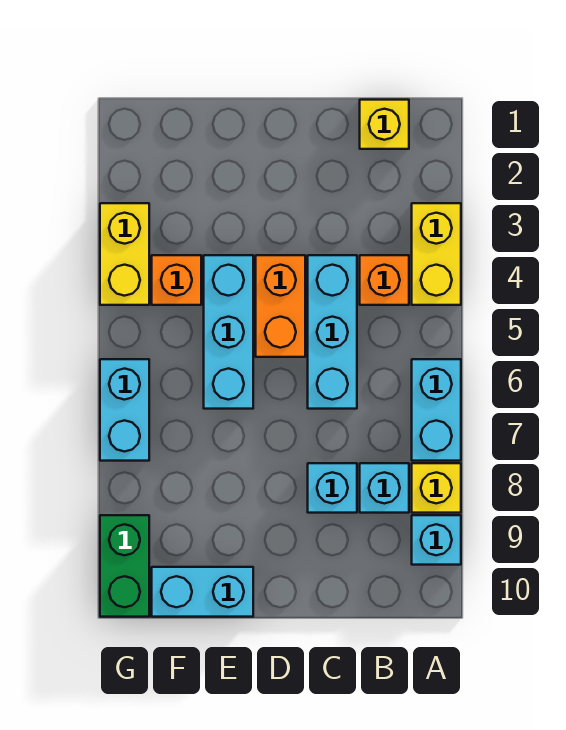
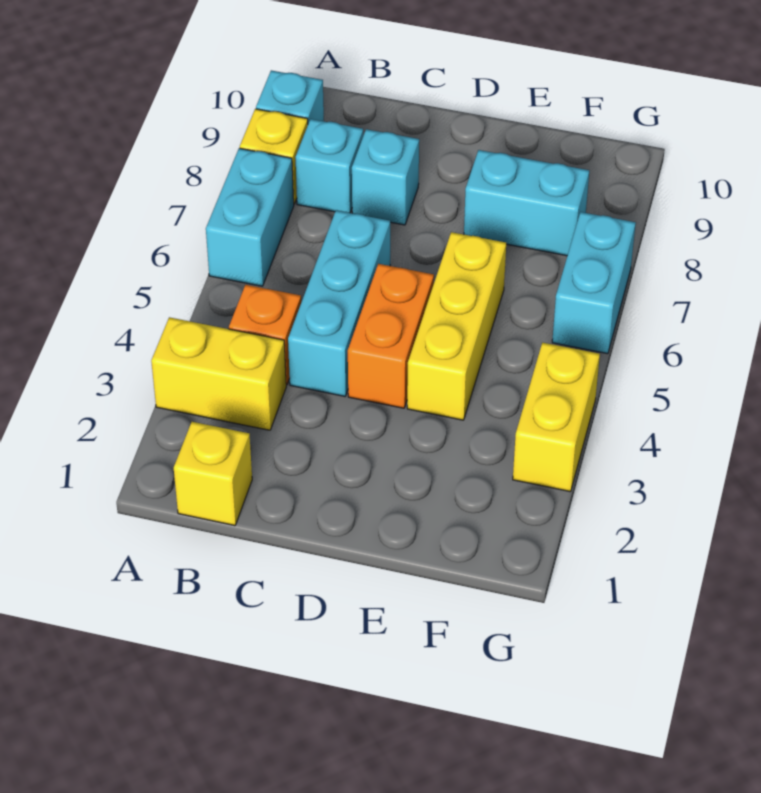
yellow brick A3:A4 level 1 -> yellow brick A3:B3 level 1
cyan brick E4:E6 level 1 -> yellow brick E4:E6 level 1
cyan brick E10:F10 level 1 -> cyan brick E8:F8 level 1
orange brick F4 level 1 -> none
green brick G9:G10 level 1 -> none

